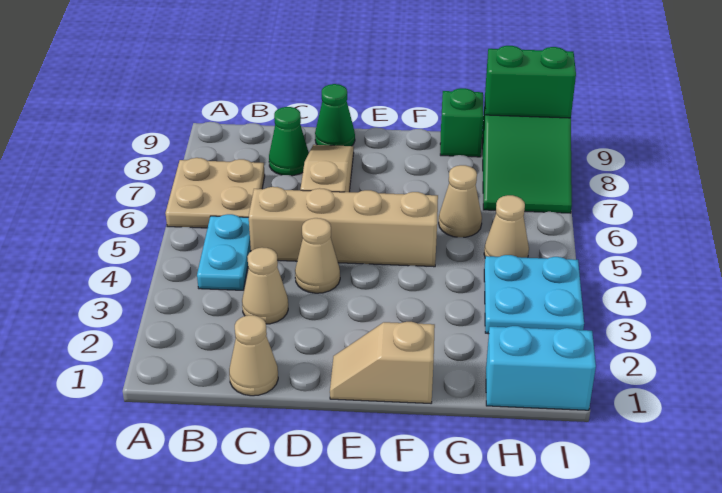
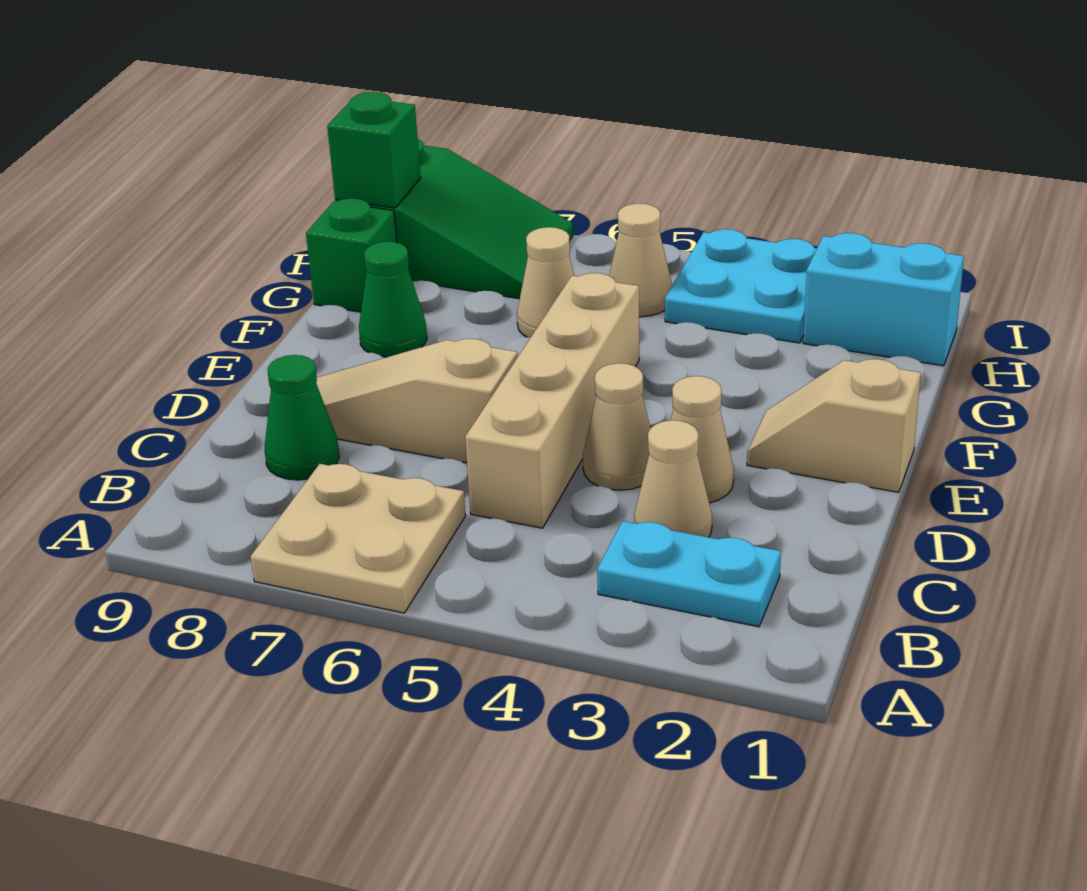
cyan plate B4:B5 level 1 -> cyan plate B2:B3 level 1
tan cone C1 level 1 -> tan cone D3 level 1
green cone D9 level 1 -> green cone F8 level 1
tan slope E1:F1 level 1 top F -> tan slope E1:E2 level 1 top 1
cyan brick H1:I1 level 1 -> cyan brick H1:H2 level 1
green brick H9:I9 level 2 -> green brick H9 level 2

